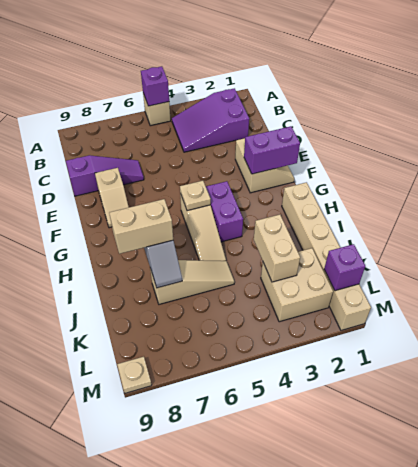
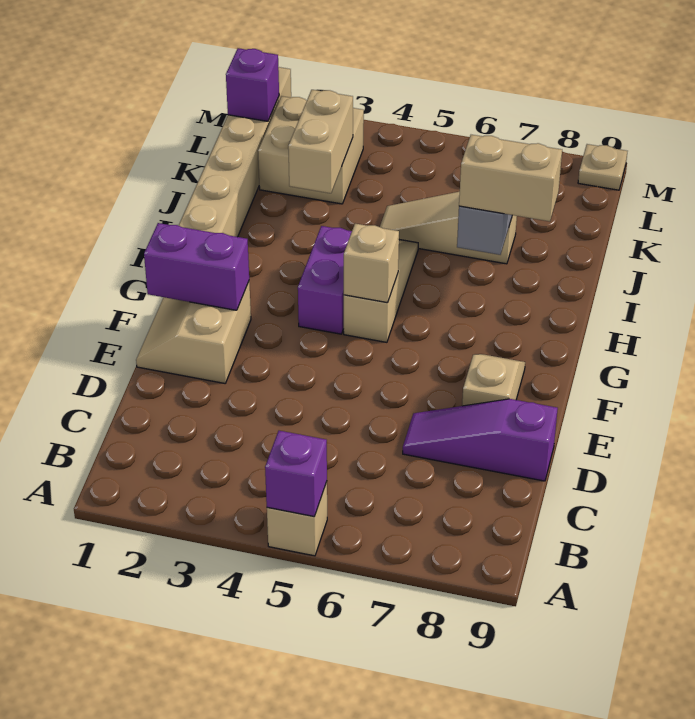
purple slope B2:C4 level 1 top 2 -> none
tan plate G5 level 2 -> tan brick G5 level 2

